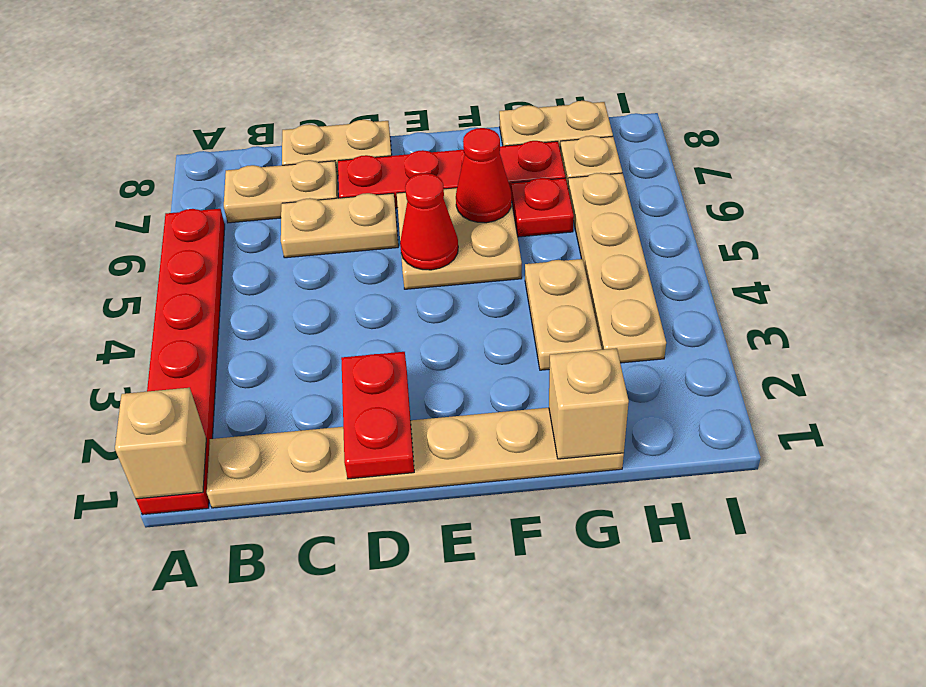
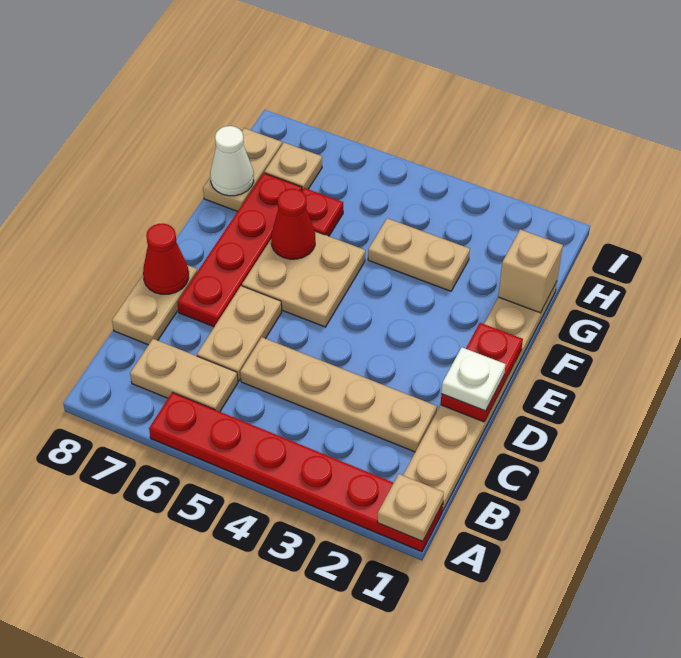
tan brick A1 level 2 -> tan plate A1 level 2
tan plate B7:C7 level 1 -> tan plate B6:B7 level 1
red plate D1:D2 level 2 -> red plate D1:E1 level 2
none -> white plate D1 level 3
red cone E5 level 2 -> red cone D8 level 2
none -> white cone G8 level 2
tan plate H3:H6 level 1 -> tan plate C2:C5 level 1

